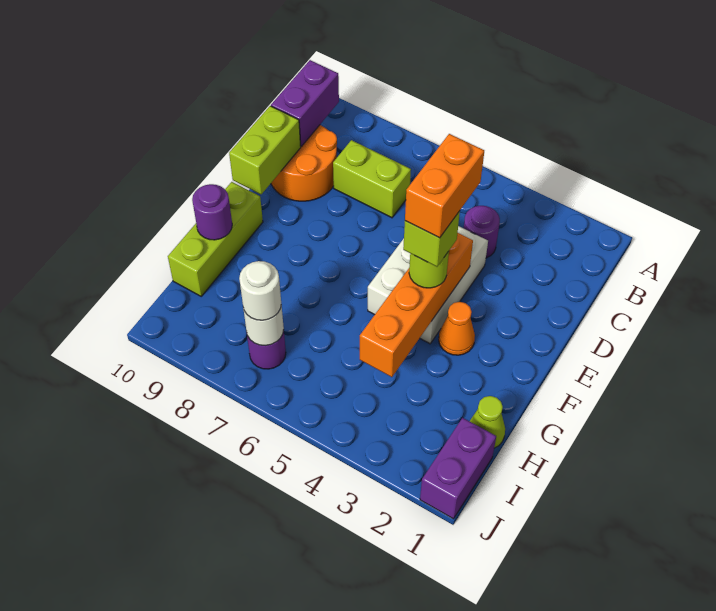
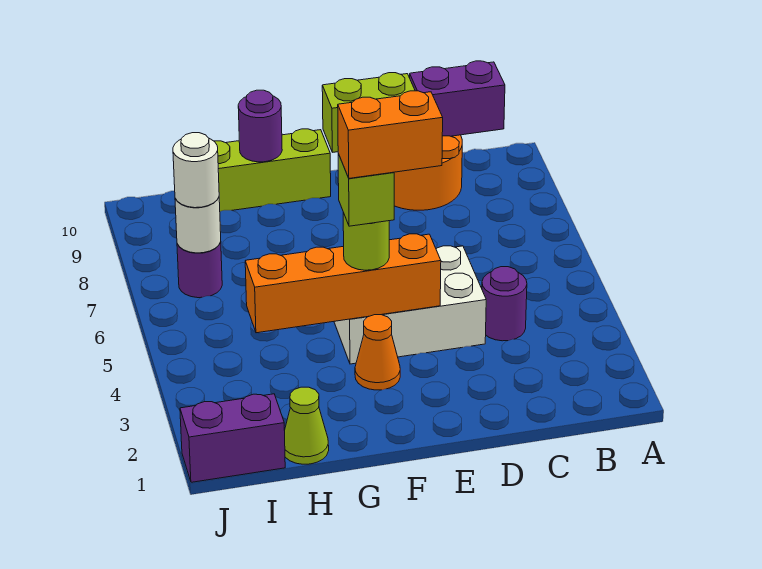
lime brick C7:C8 level 1 -> none

